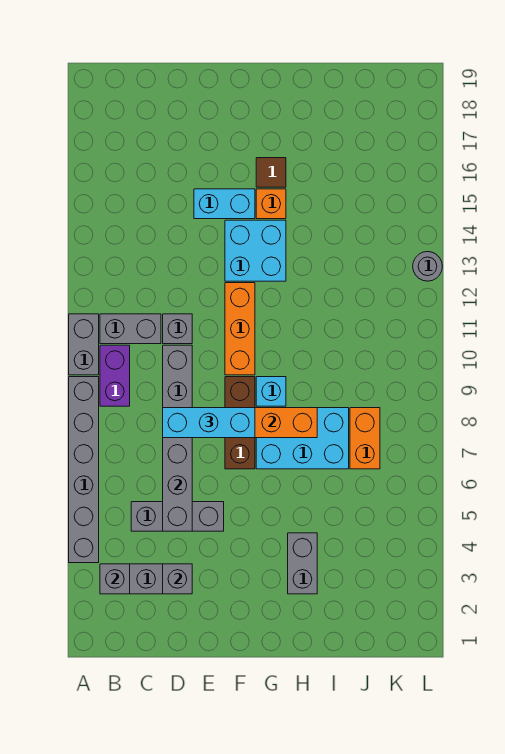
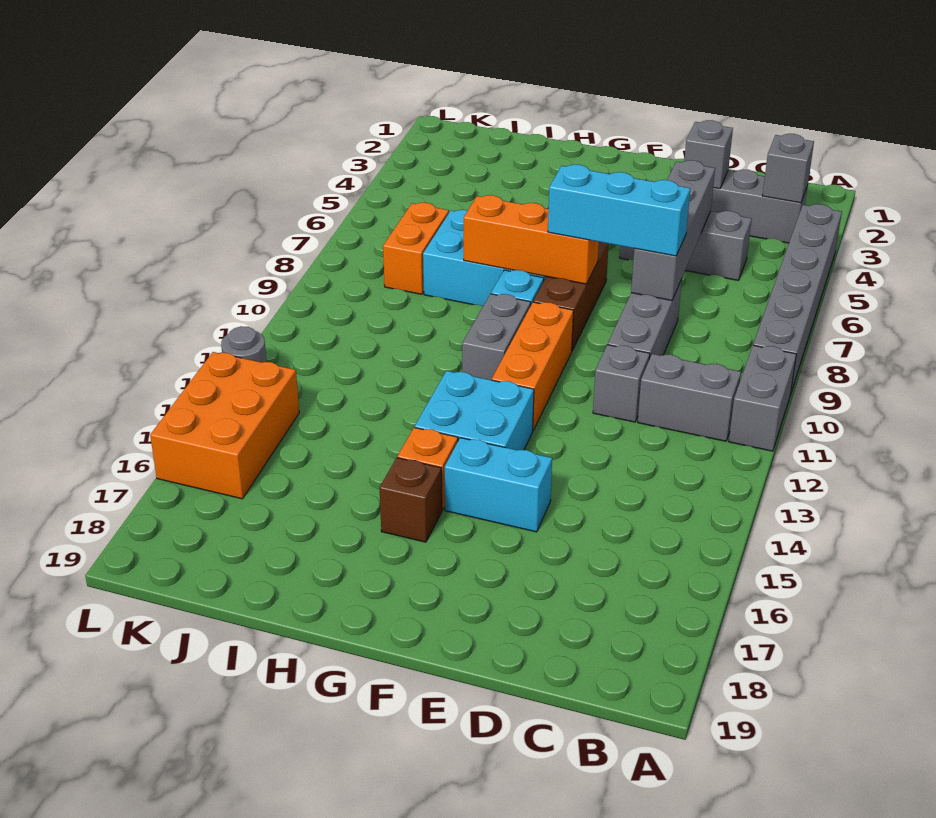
purple brick B9:B10 level 1 -> none
brown tile G16 level 1 -> brown brick G16 level 1
grey brick H3:H4 level 1 -> grey brick G10:G11 level 1
none -> orange brick K14:L16 level 1

